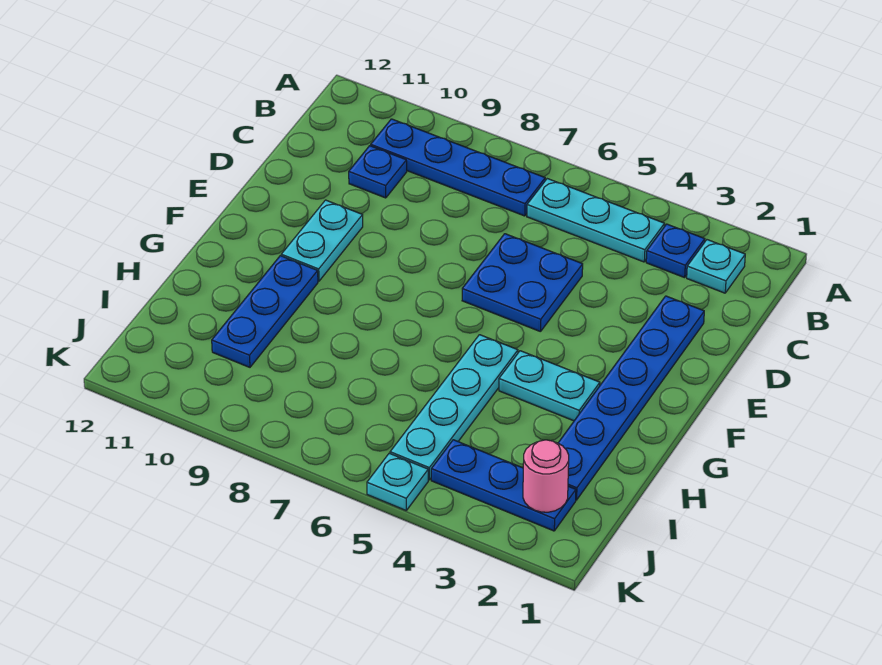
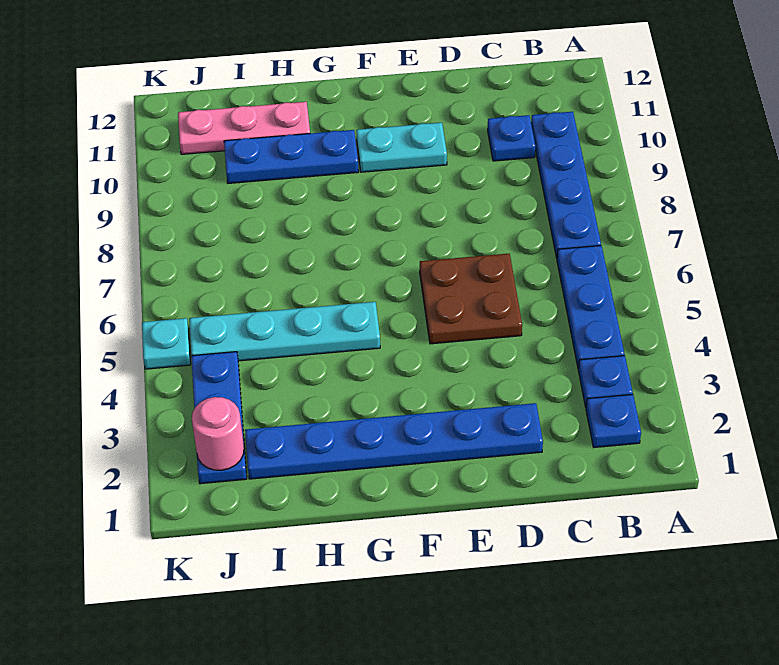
cyan plate B2 level 1 -> blue plate B2 level 1
cyan plate B4:B6 level 1 -> blue plate B4:B6 level 1
blue plate D5:E6 level 1 -> brown plate D5:E6 level 1
cyan plate G3:G4 level 1 -> none
none -> pink plate H11:J11 level 1

